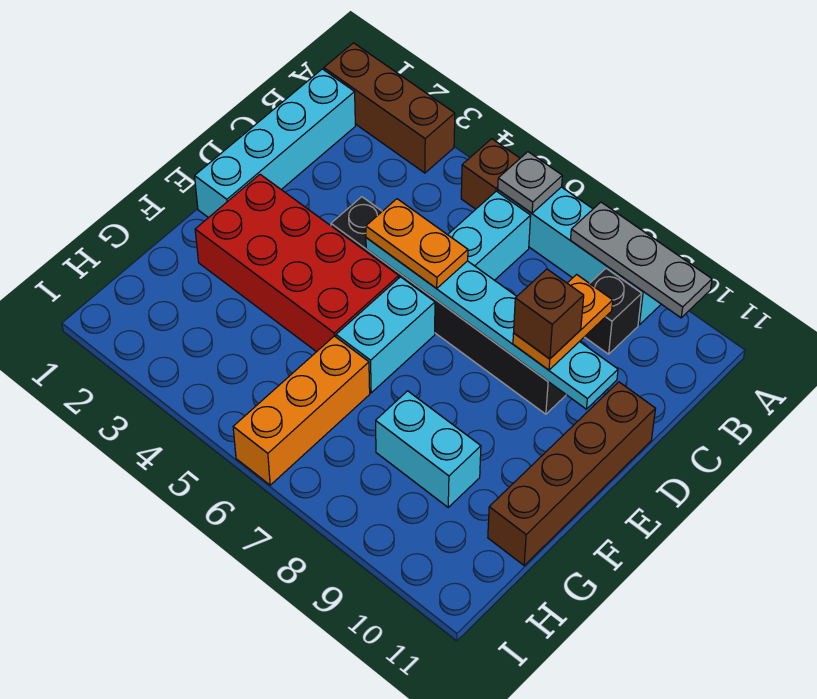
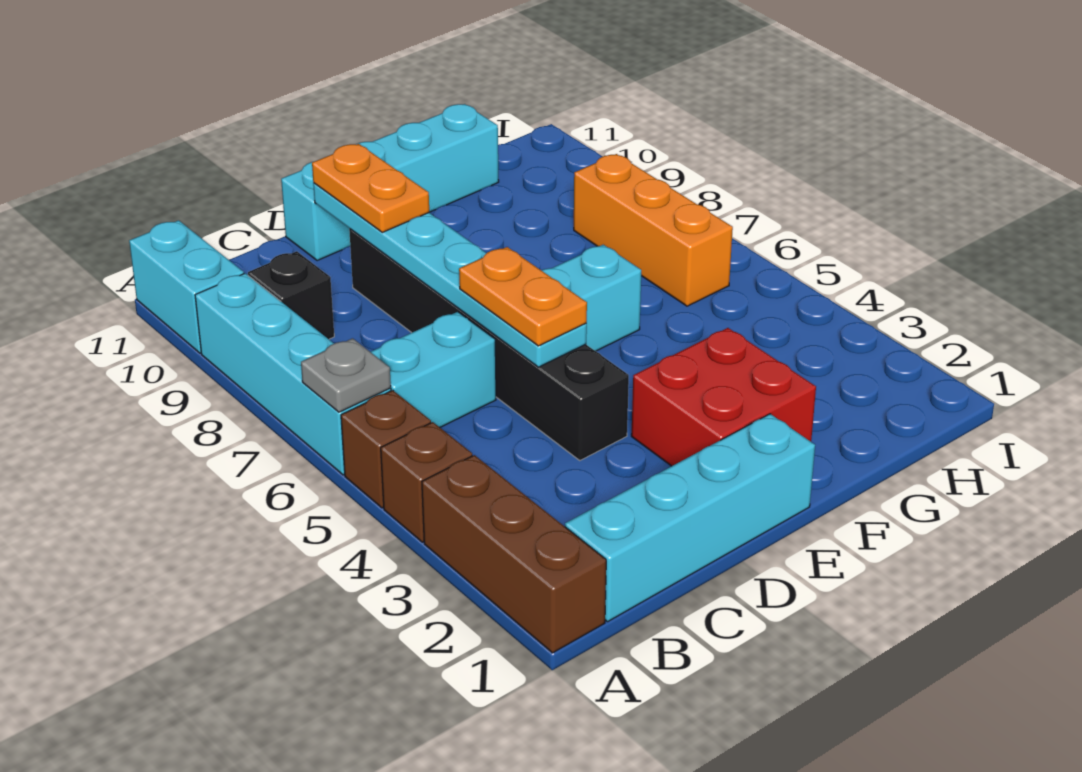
grey plate A8:A10 level 2 -> none
orange plate C9:D9 level 3 -> orange plate D9:D10 level 3
brown brick D9 level 4 -> brown brick A4 level 1
brown brick D11:G11 level 1 -> cyan brick D11:G11 level 1
red brick E2:F5 level 1 -> red brick E2:F3 level 1
orange brick G6:I6 level 1 -> orange brick H6:H8 level 1
cyan brick G8:G9 level 1 -> cyan brick A10:A11 level 1

